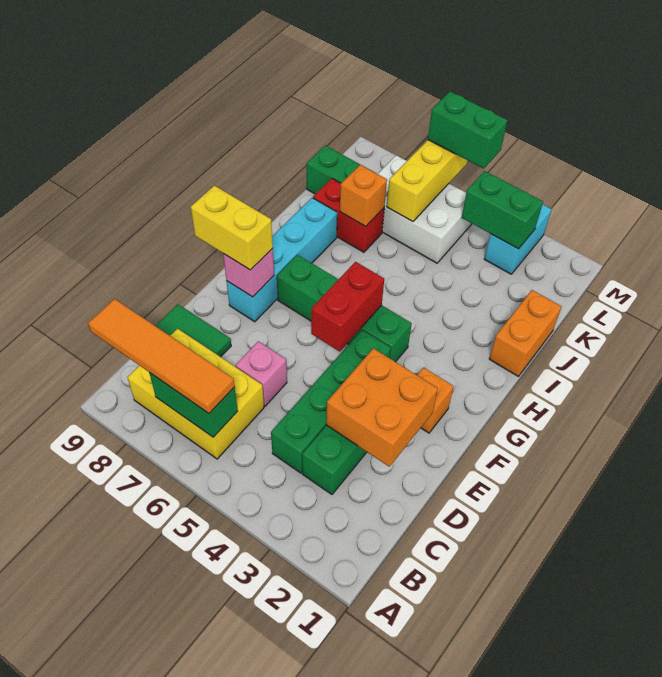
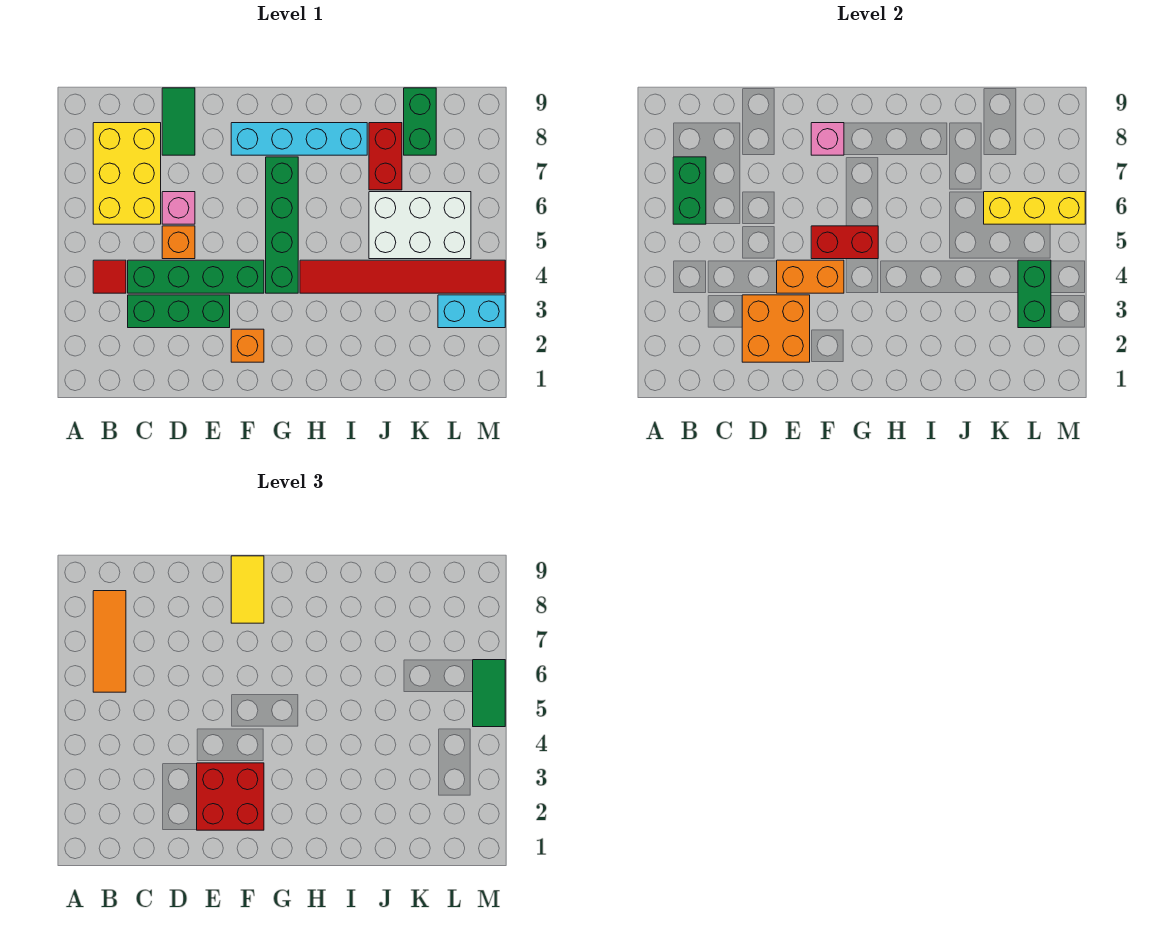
none -> red tile B4 level 1
orange tile B6:B9 level 3 -> orange tile B6:B8 level 3
none -> red brick E2:F3 level 3
yellow brick F8:F9 level 3 -> yellow tile F8:F9 level 3
none -> red tile H4:M4 level 1
orange brick I1:J1 level 1 -> orange brick E4:F4 level 2
orange brick J7 level 2 -> orange brick D5 level 1
white brick K5:L7 level 1 -> white brick J5:L6 level 1
green brick M5:M6 level 3 -> green tile M5:M6 level 3

